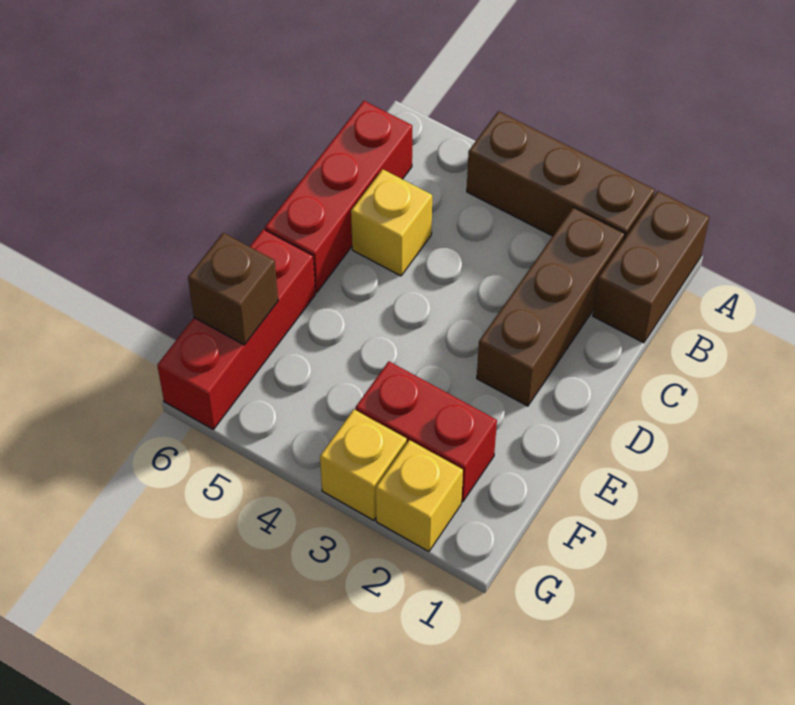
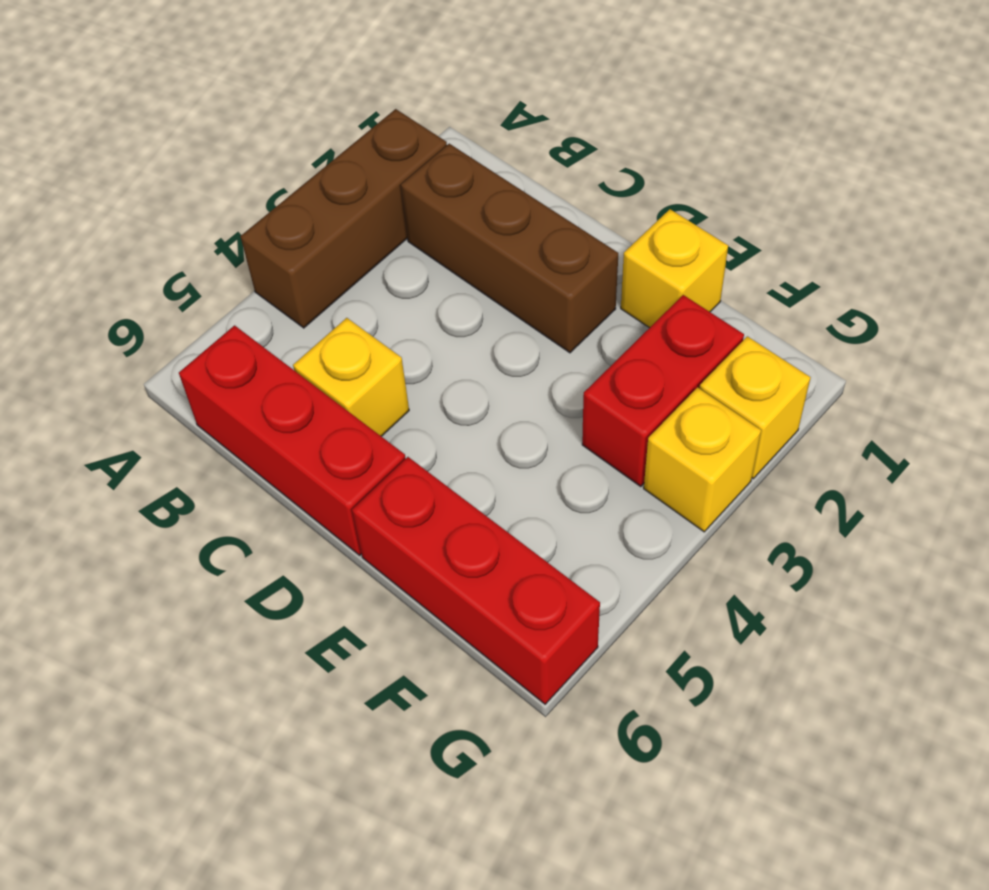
brown brick A1:B1 level 1 -> none
none -> yellow brick E1 level 1
brown brick F6 level 2 -> none

